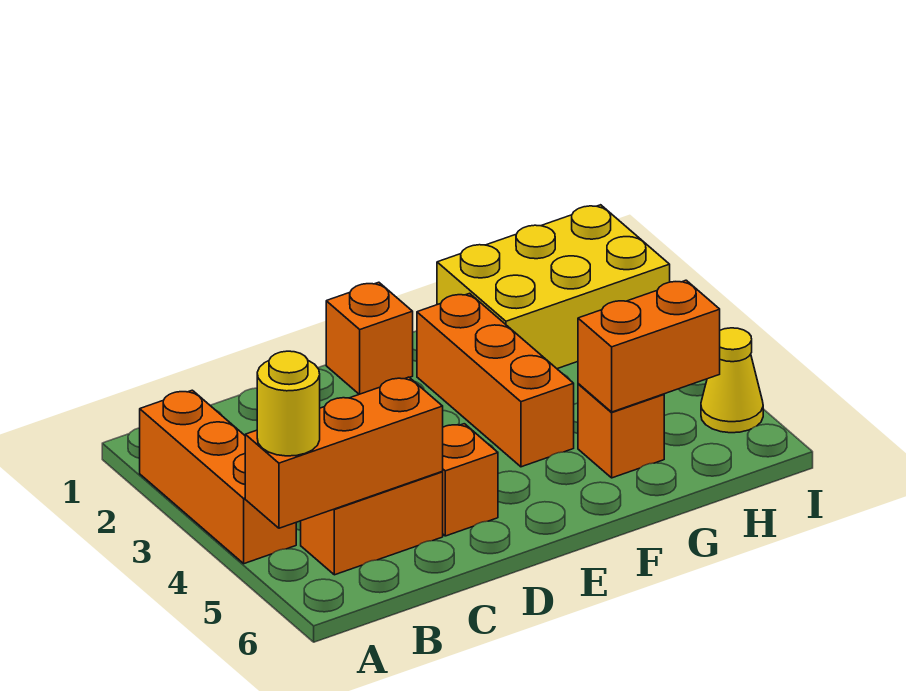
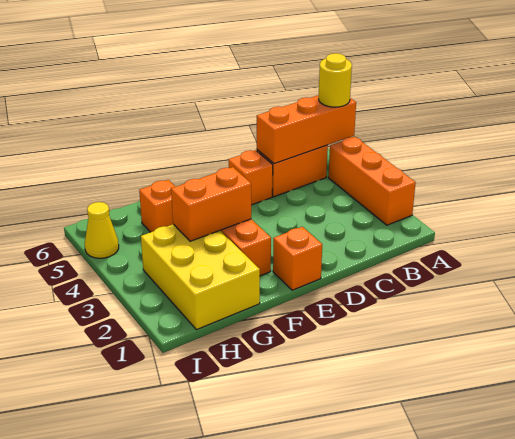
yellow brick G1:I2 level 1 -> yellow brick G1:H3 level 1
orange brick G5:H5 level 2 -> orange brick F3:G3 level 2

